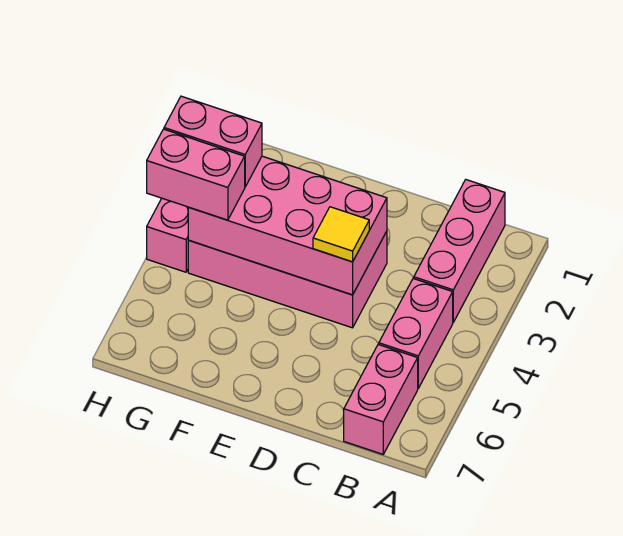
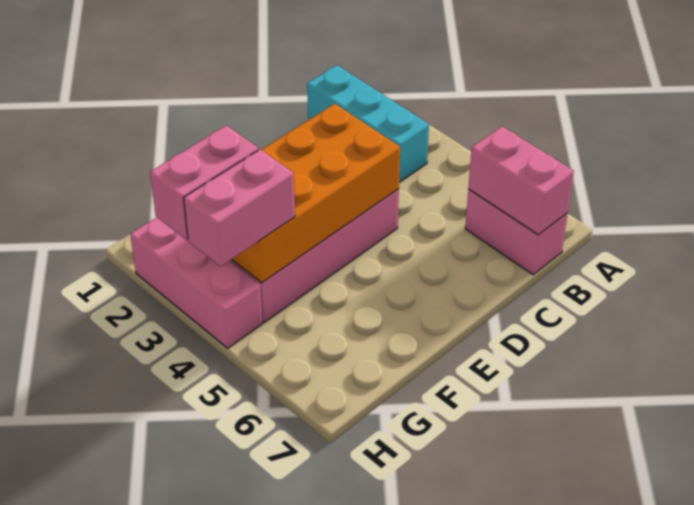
pink brick B1:B3 level 1 -> cyan brick B1:B3 level 1
pink brick B4:B5 level 1 -> pink brick B6:B7 level 2
pink brick D3:G4 level 2 -> orange brick D3:G4 level 2
yellow tile D4 level 3 -> none

